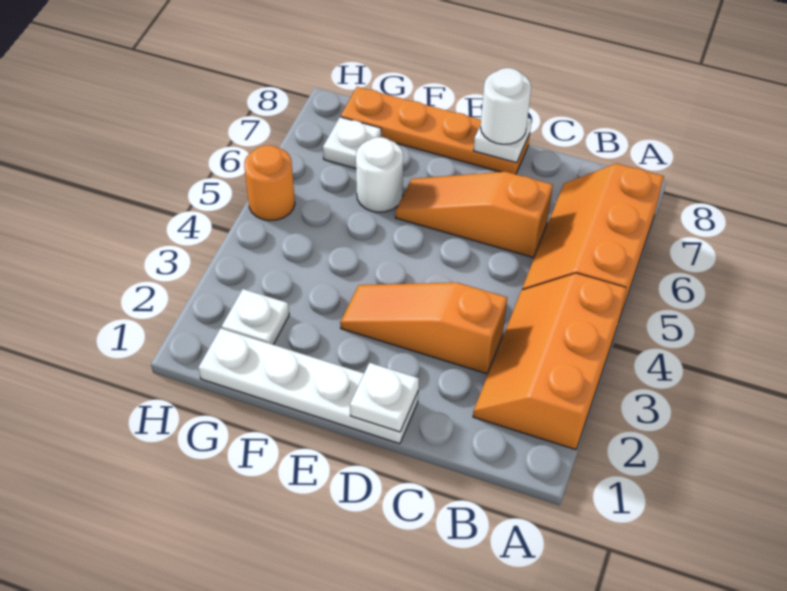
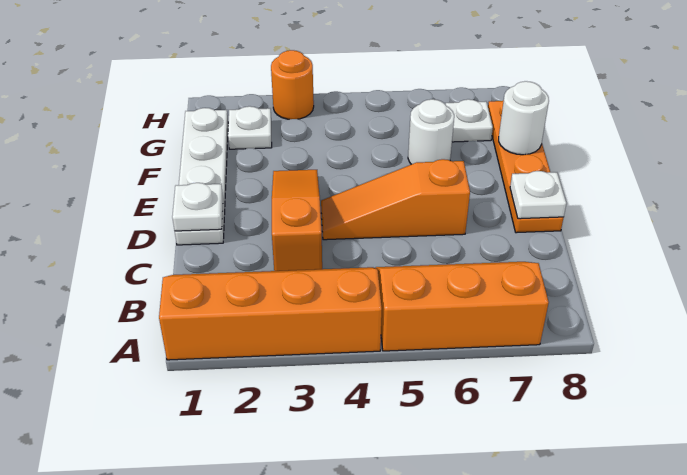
orange slope A2:B4 level 1 top A -> orange slope A1:B4 level 1 top A
orange slope C6:E6 level 1 top C -> orange slope D4:D6 level 1 top 6
white round brick D8 level 3 -> white round brick F8 level 2
orange round brick H5 level 1 -> orange round brick H3 level 1

